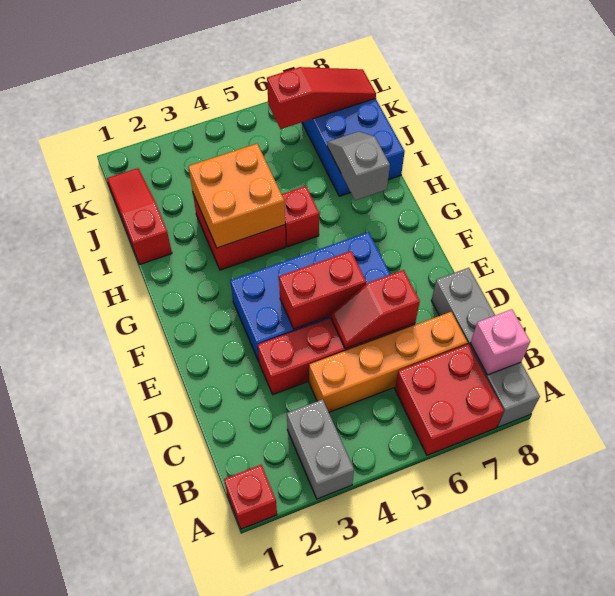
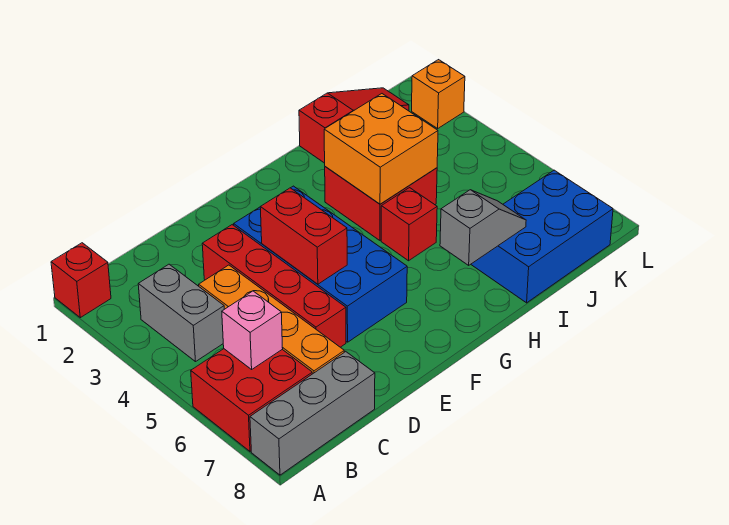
grey brick A3:B3 level 1 -> grey brick B3:B4 level 1
grey brick A8:D8 level 1 -> grey brick A8:C8 level 1
pink brick B8 level 2 -> pink brick B6 level 2
red slope D5:D6 level 2 top 6 -> none
red slope K6:K8 level 2 top 6 -> none
none -> orange brick L2 level 1

